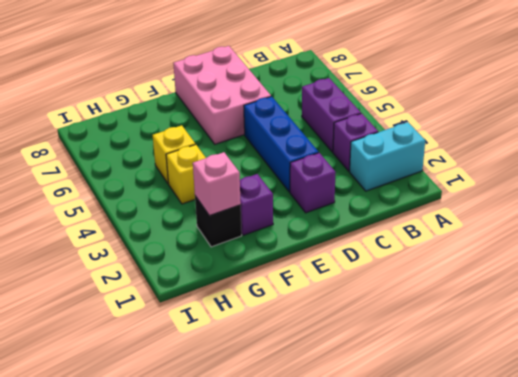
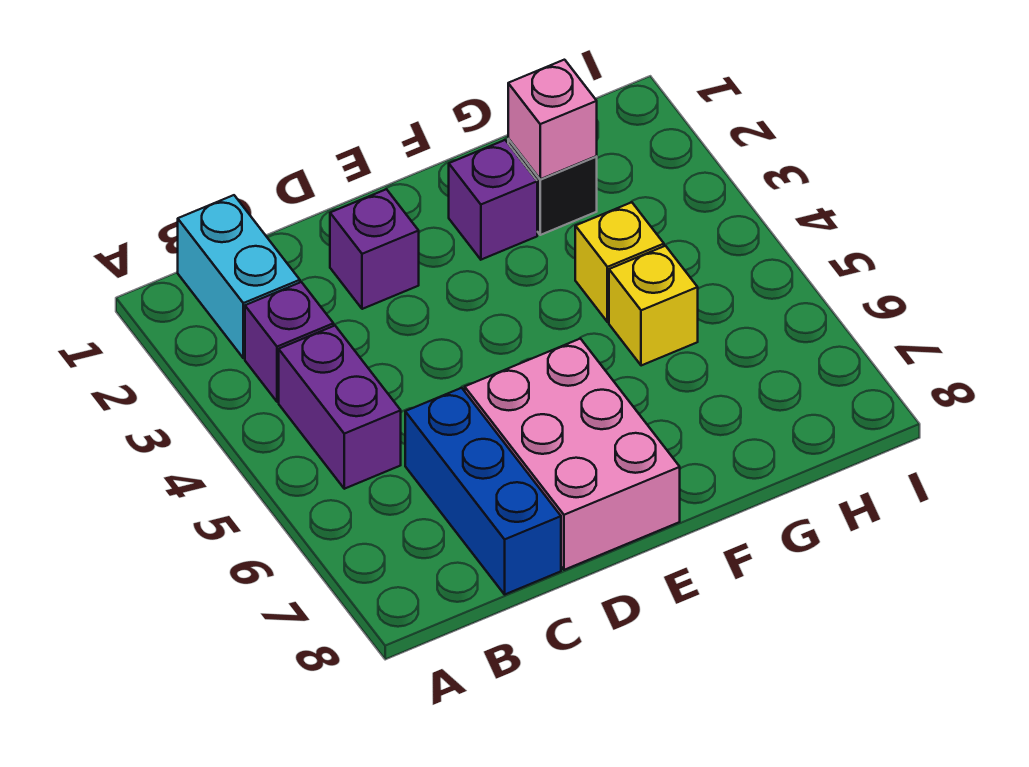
cyan brick A2:B2 level 1 -> cyan brick B1:B2 level 1
blue brick D3:D5 level 1 -> blue brick C6:C8 level 1

